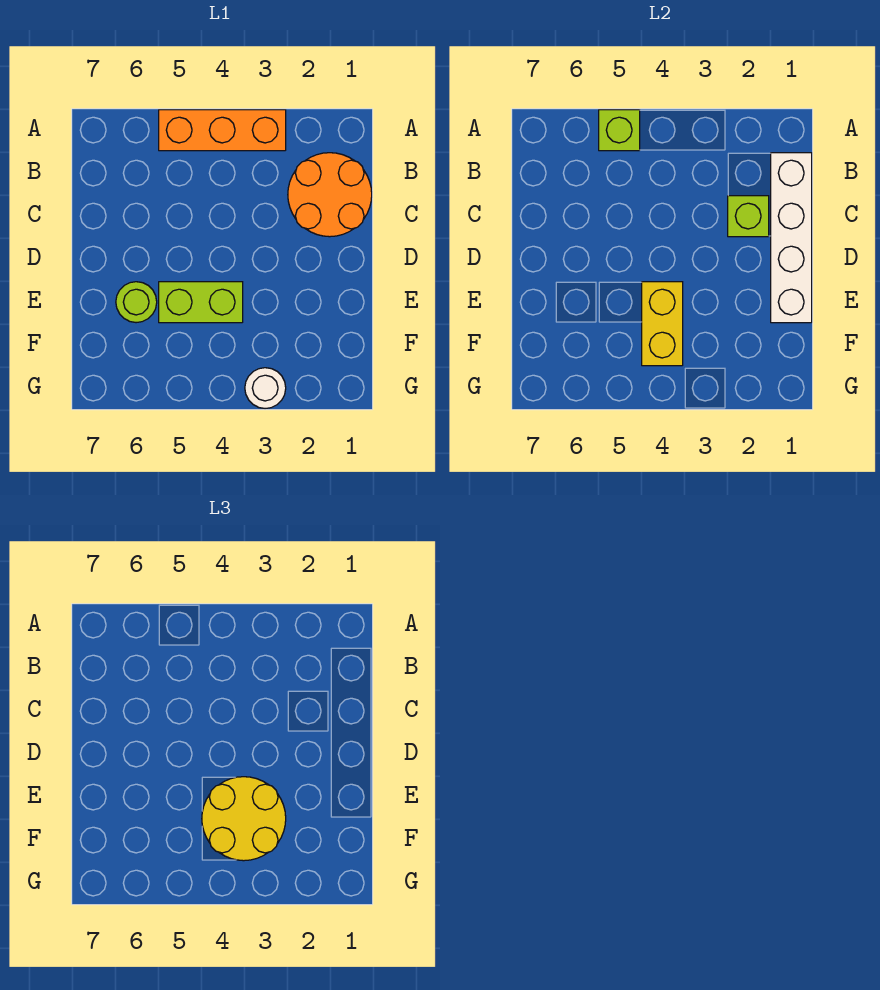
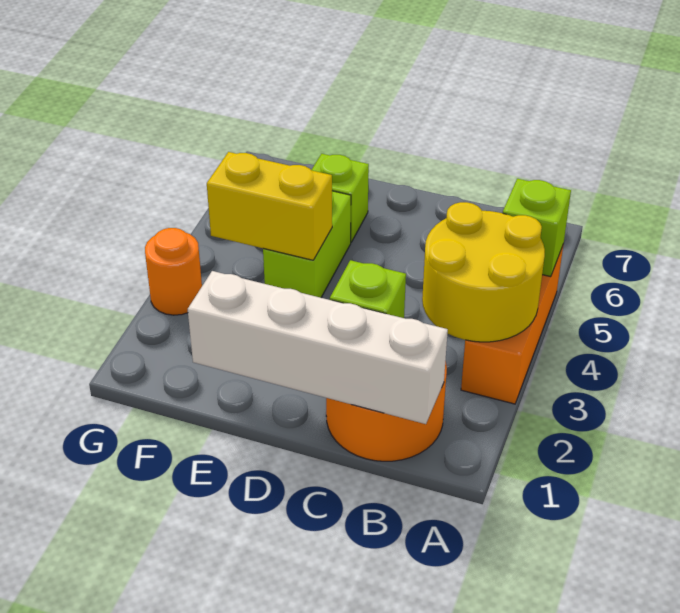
yellow round brick E3:F4 level 3 -> yellow round brick A3:B4 level 2
lime round brick E6 level 1 -> lime brick E6 level 1
white round brick G3 level 1 -> orange round brick G3 level 1

